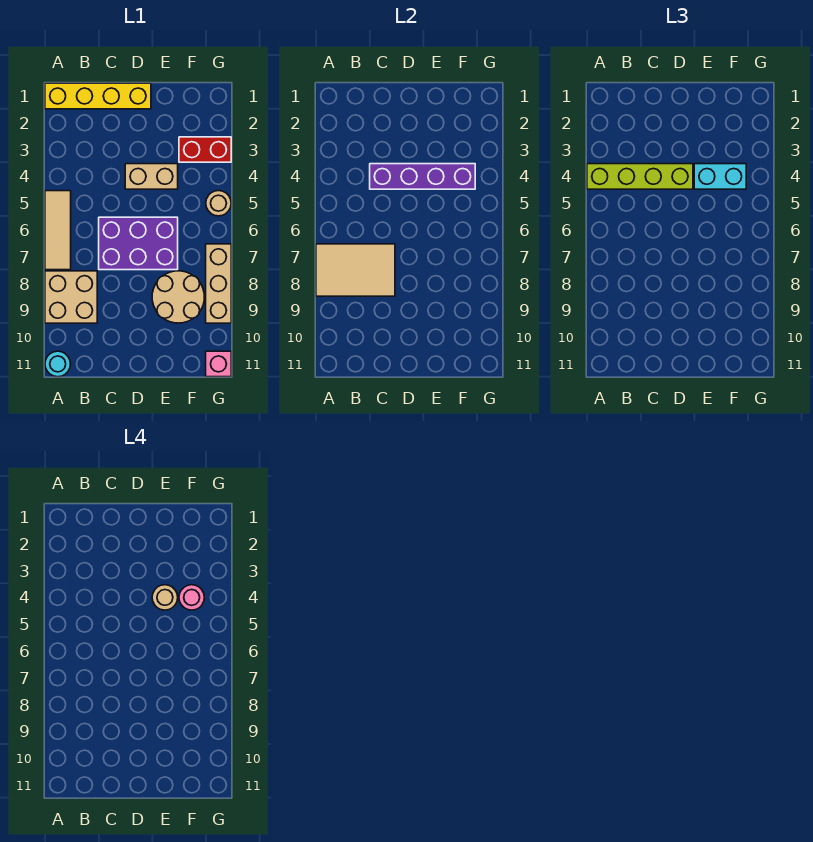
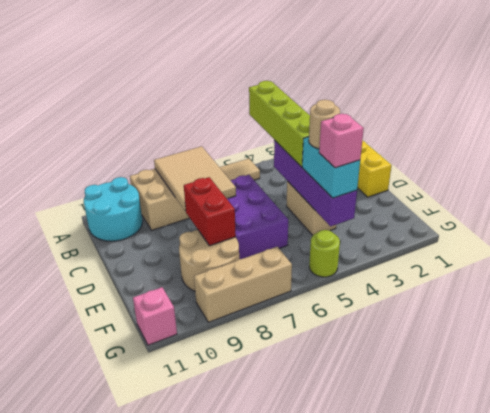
cyan round brick A11 level 1 -> cyan round brick A10:B11 level 1
red brick F3:G3 level 1 -> red brick D8:E8 level 2
pink round brick F4 level 4 -> pink brick F4 level 4
tan round brick G5 level 1 -> lime round brick G5 level 1

